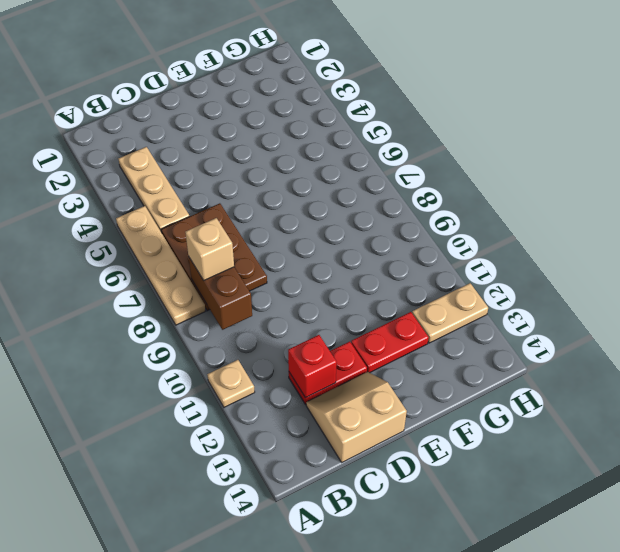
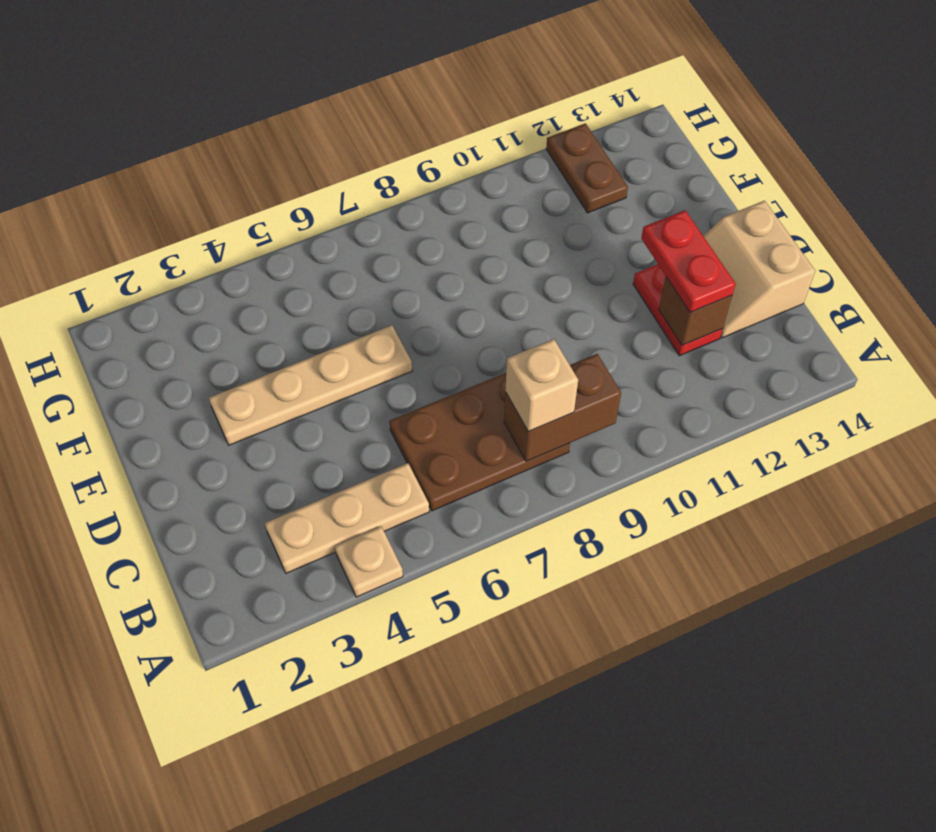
tan plate A5:A8 level 1 -> tan plate E3:E6 level 1
tan plate A11 level 1 -> tan plate A4 level 1
red brick C12 level 2 -> brown brick C12 level 2
red plate E12:F12 level 1 -> red plate C12:D12 level 3
tan plate G12:H12 level 1 -> brown plate G12:H12 level 1

